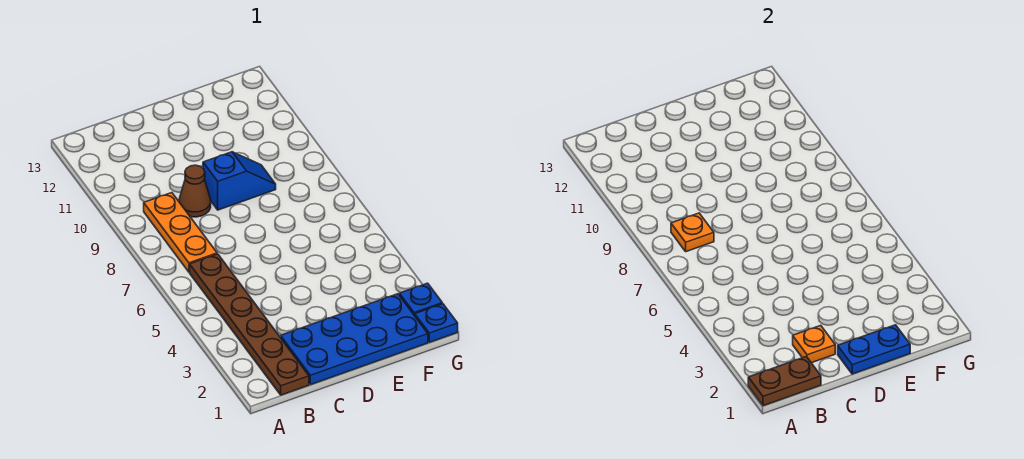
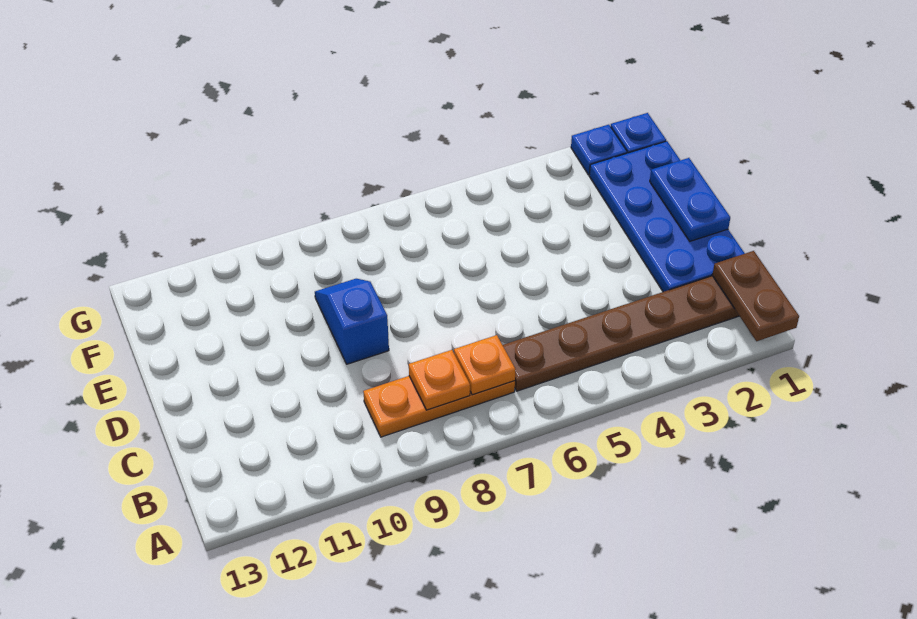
orange plate C2 level 2 -> orange plate B7 level 2
brown cone C9 level 1 -> none

